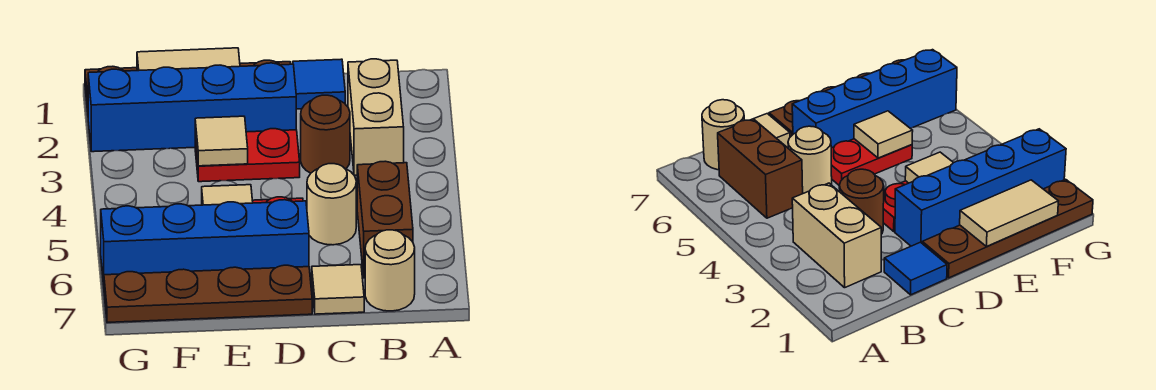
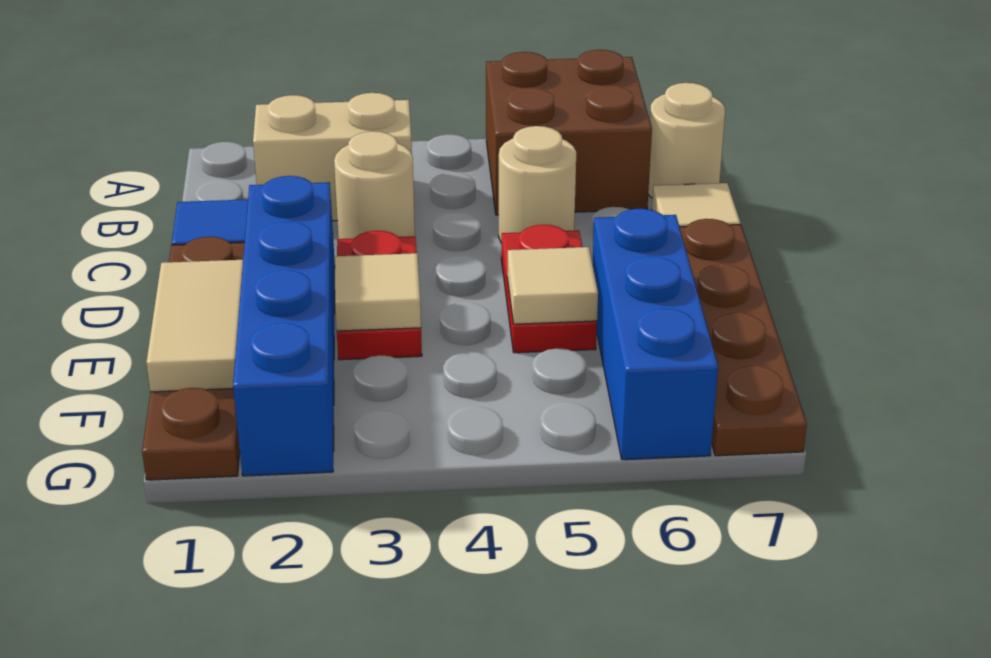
brown brick B5:B6 level 1 -> brown brick A5:B6 level 1
brown round brick C3 level 1 -> tan round brick C3 level 1
blue brick D6:G6 level 1 -> blue brick E6:G6 level 1

